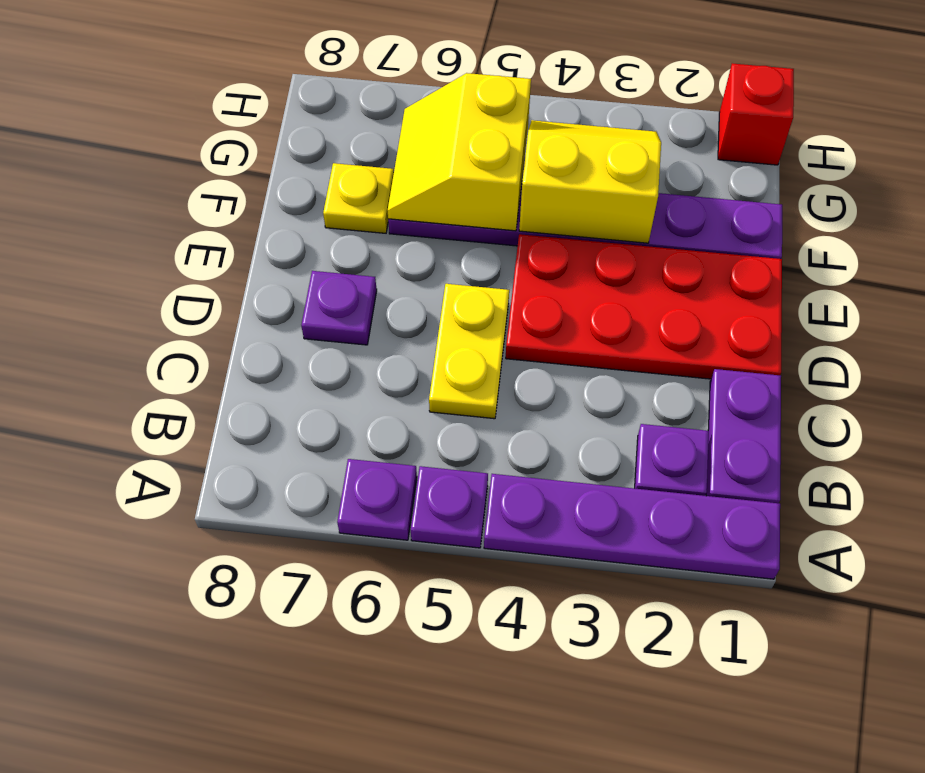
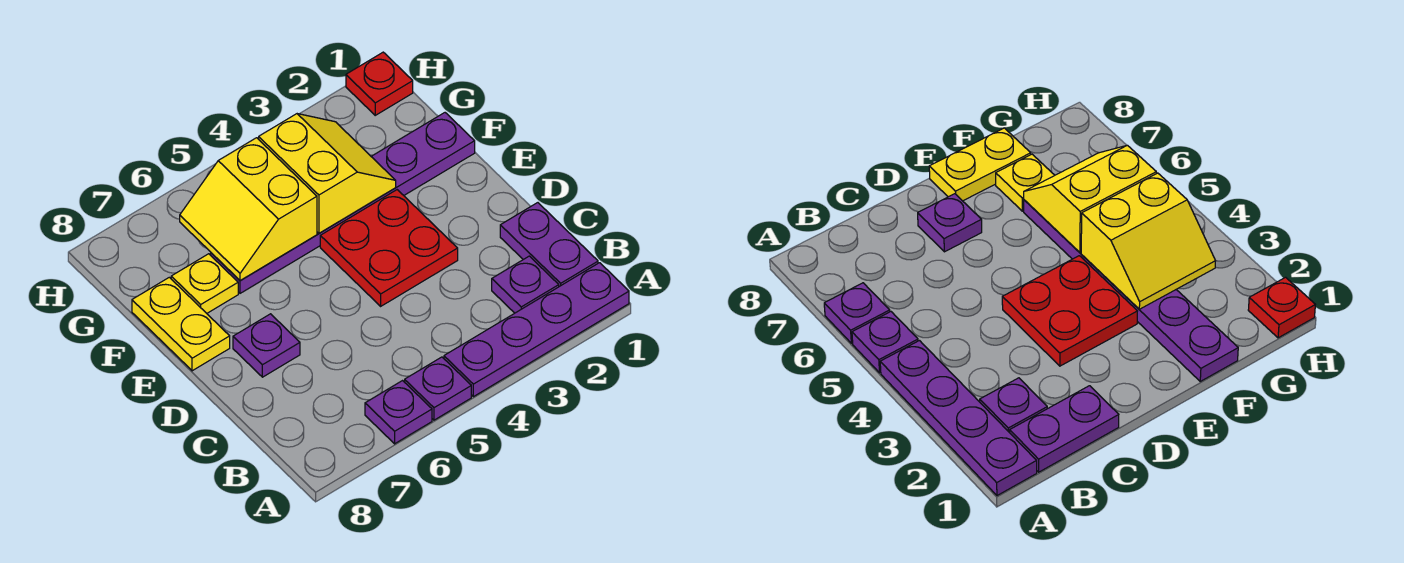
yellow plate C5:D5 level 1 -> yellow plate E8:F8 level 1
red plate D1:E4 level 1 -> red plate D3:E4 level 1
yellow slope F3:G4 level 2 top F -> yellow slope F3:G4 level 2 top 4
red brick H1 level 1 -> red plate H1 level 1

